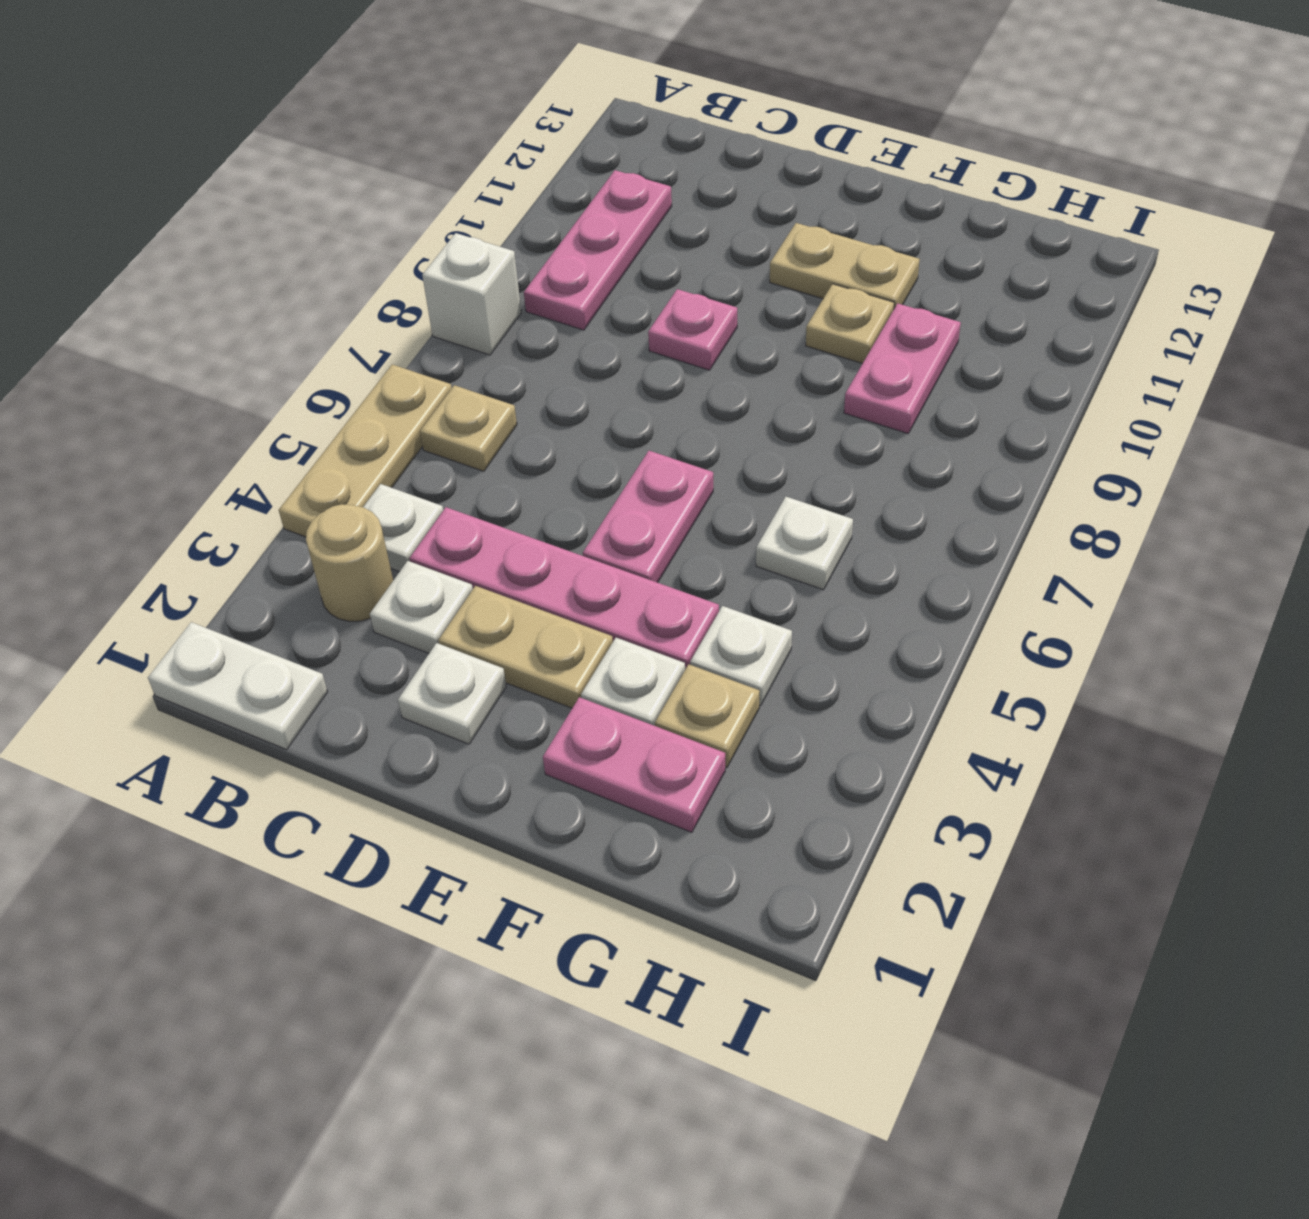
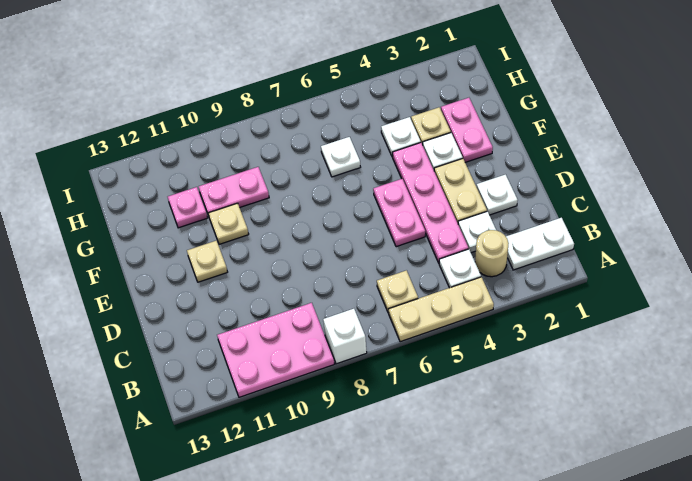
white plate A1:B1 level 1 -> white plate B1:B2 level 1
pink plate B9:B11 level 1 -> pink plate A9:B11 level 1
pink plate D9 level 1 -> pink plate G11 level 1
pink plate E5:E6 level 1 -> pink plate D5:E5 level 1
tan plate E11:F11 level 1 -> tan plate E11 level 1

